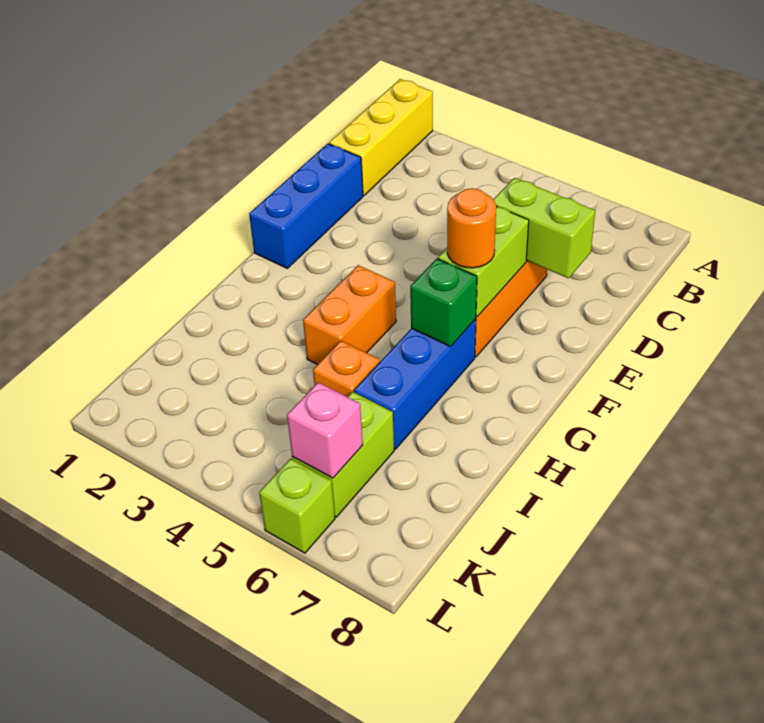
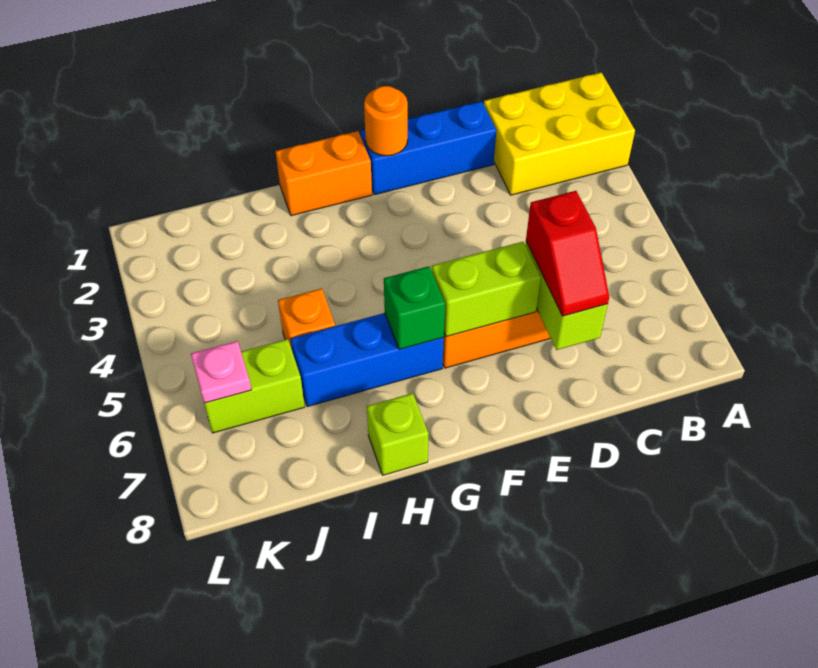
yellow brick A1:C1 level 1 -> yellow brick A1:C2 level 1
none -> red slope D6:D7 level 3 top 6
orange round brick F6 level 3 -> orange round brick F1 level 2
orange brick G4:H4 level 1 -> orange brick G1:H1 level 1
pink brick K6 level 2 -> pink plate K6 level 2
lime brick L6 level 1 -> lime brick H8 level 1

